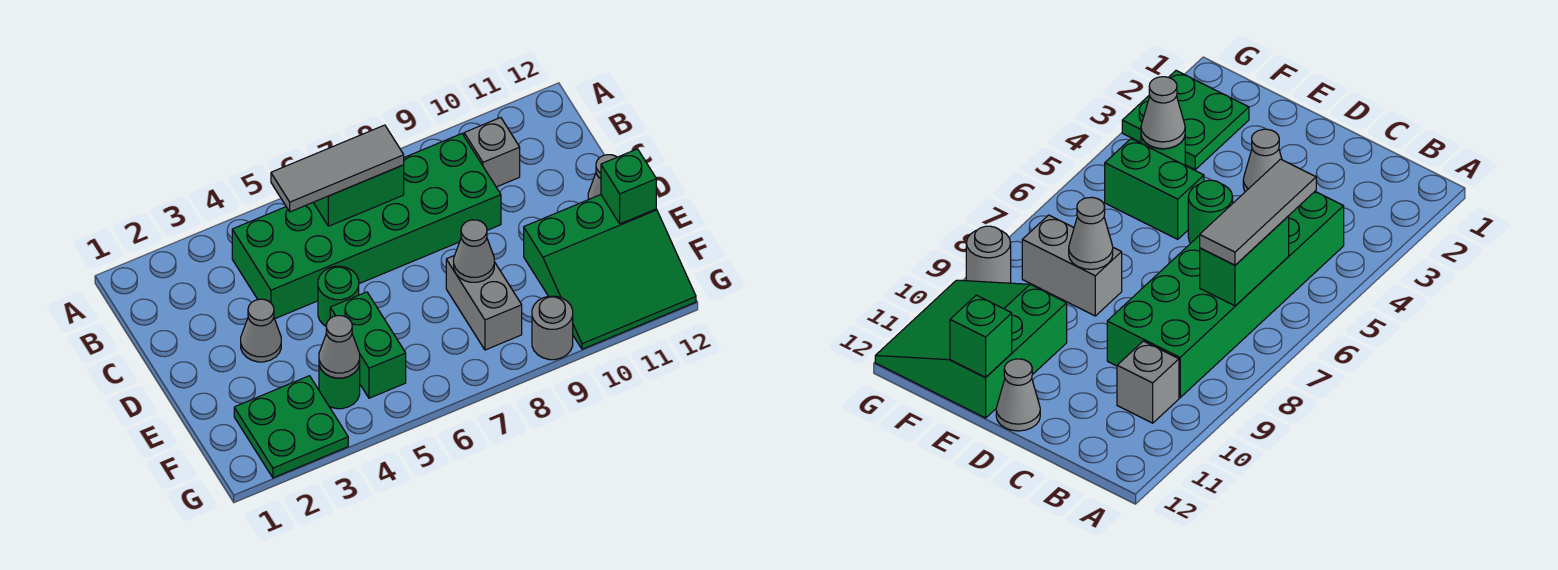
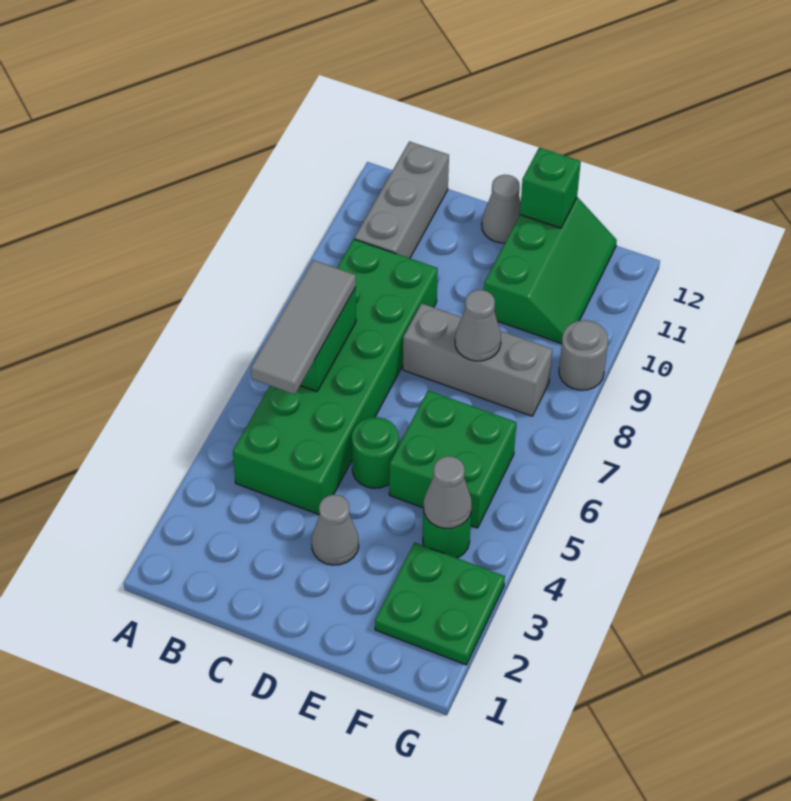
grey brick B10 level 1 -> grey brick B10:B12 level 1
green brick E5:F5 level 1 -> green brick E5:F6 level 1
grey brick E8:F8 level 1 -> grey brick D8:F8 level 1
green slope E10:G12 level 1 top E -> green slope E10:F12 level 1 top E

